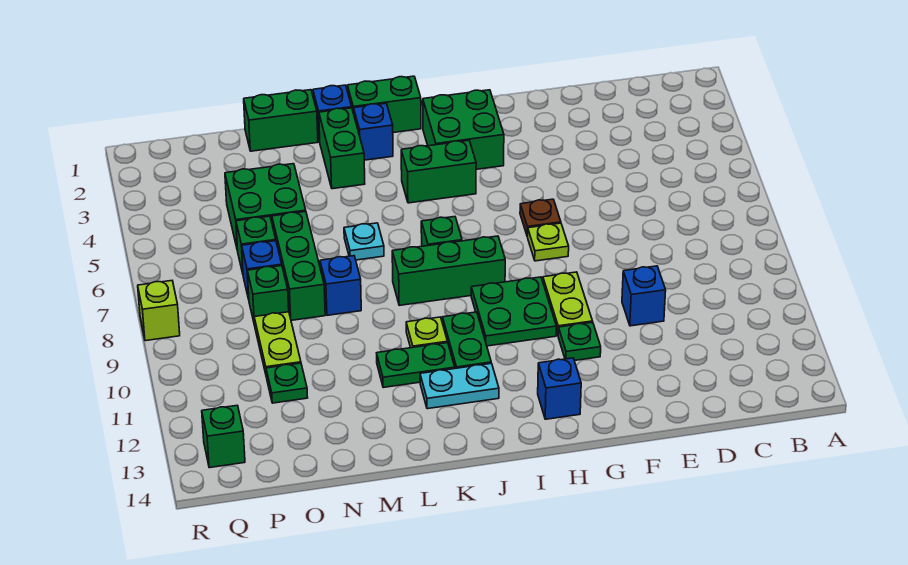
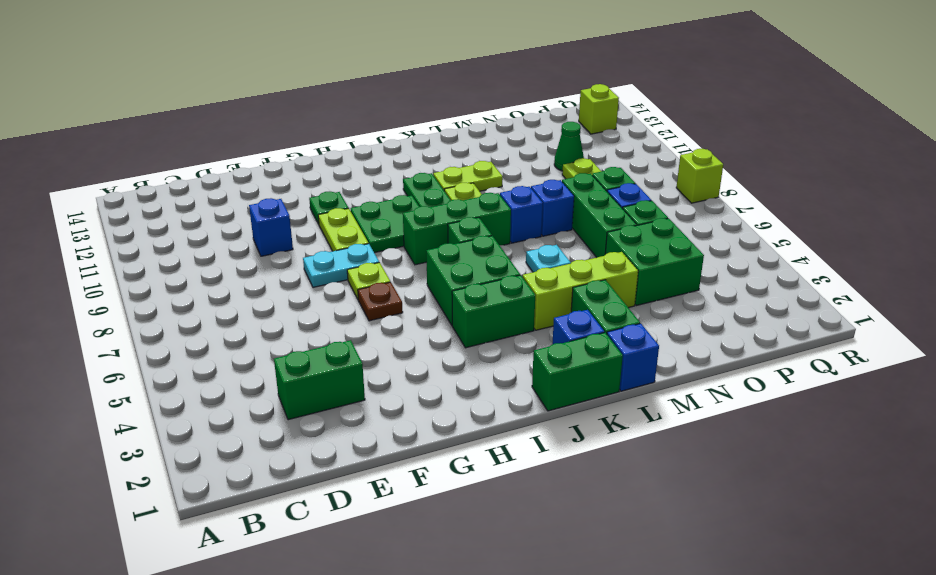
green brick H2:I3 level 1 -> green brick I5:J6 level 1
blue brick H13 level 1 -> blue brick L8 level 1
cyan plate J12:K12 level 1 -> cyan plate F8:G8 level 1
none -> lime brick K4:M4 level 1
green plate K11:L11 level 1 -> lime plate K11:L11 level 1
green brick M1:N1 level 1 -> green brick D3:E3 level 1
green plate O11 level 1 -> green cone O11 level 1
green brick Q13 level 1 -> lime brick Q13 level 1

